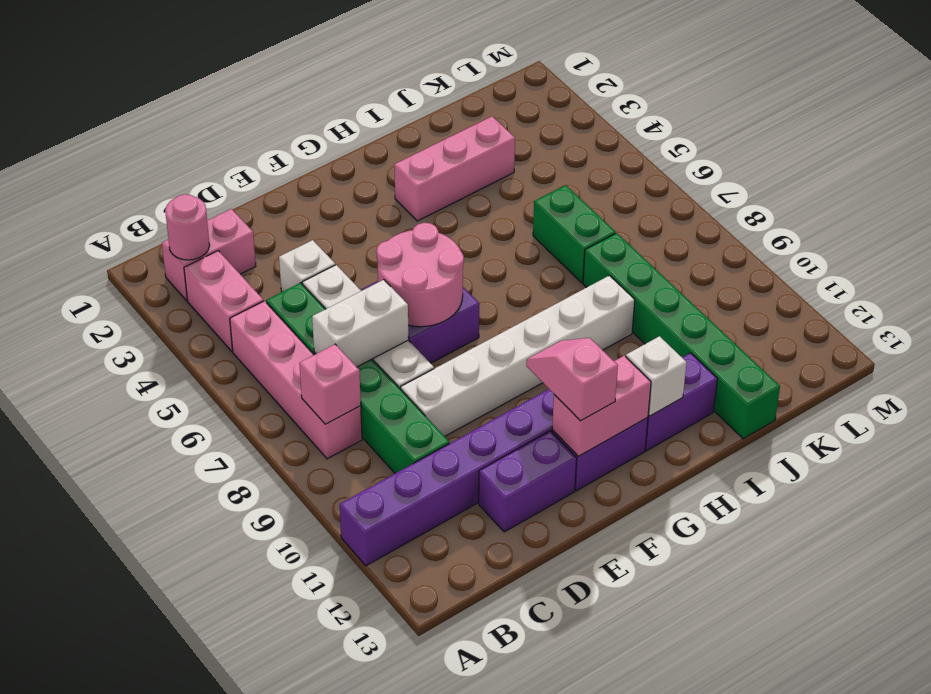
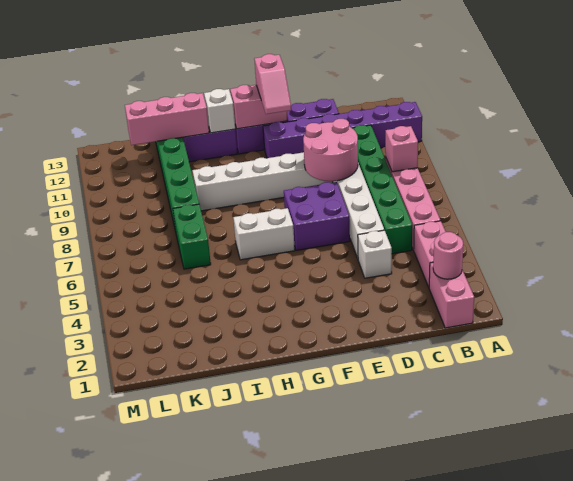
pink brick B2:C2 level 1 -> pink brick B1:B2 level 1
white brick C7:D7 level 2 -> white brick G6:H6 level 1
pink round brick E6:F7 level 2 -> pink round brick D8:E9 level 2
pink brick H3:J3 level 1 -> pink brick I12:K12 level 2

